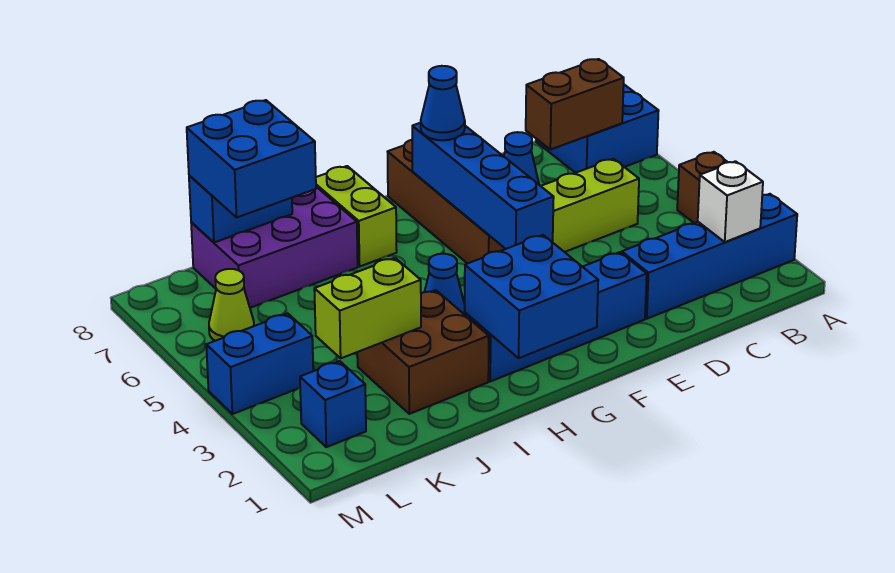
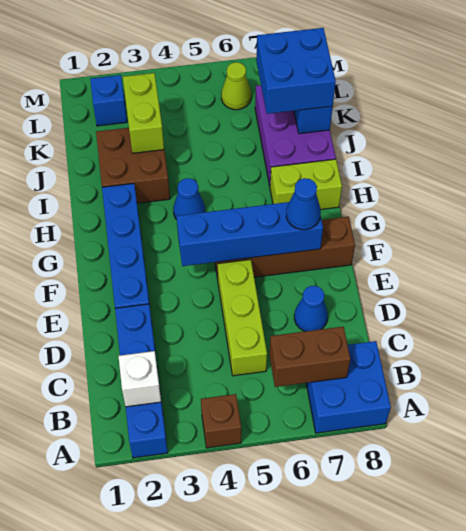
brown brick B7:C7 level 2 -> brown brick B6:B7 level 2
blue brick G1:H2 level 2 -> none
blue brick L4:M4 level 1 -> none

